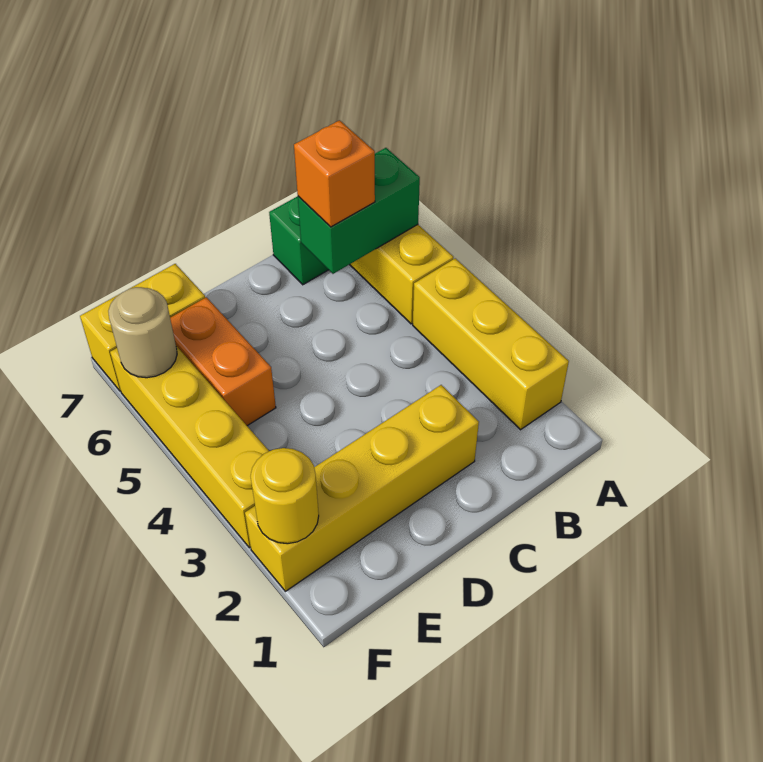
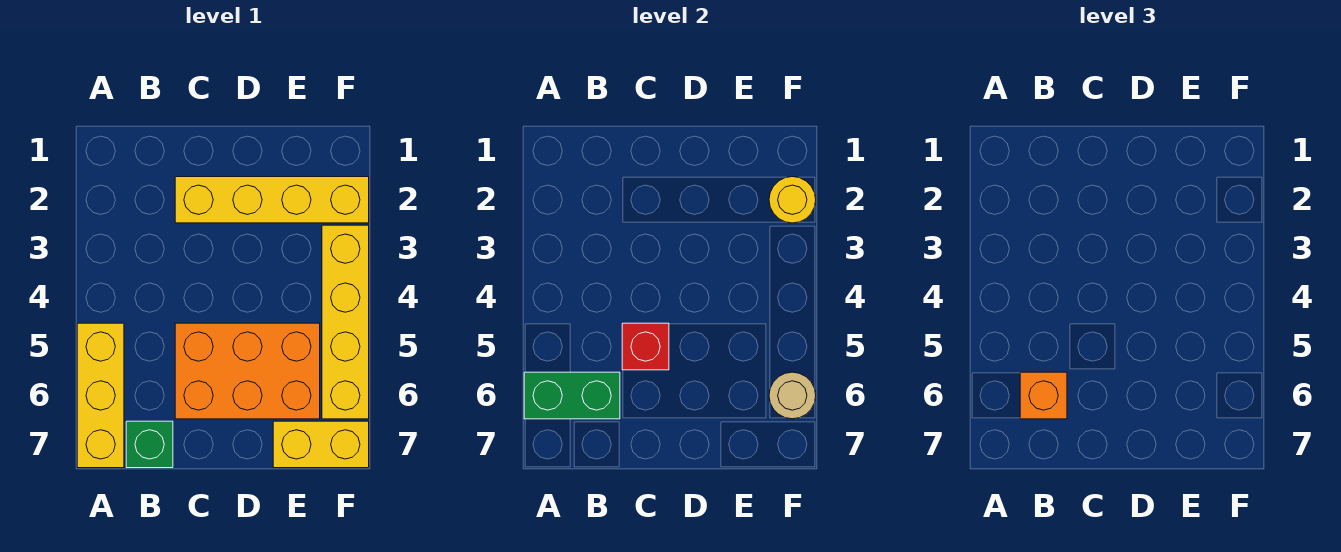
yellow brick A2:A4 level 1 -> none
none -> red brick C5 level 2
orange brick E5:E6 level 1 -> orange brick C5:E6 level 1

